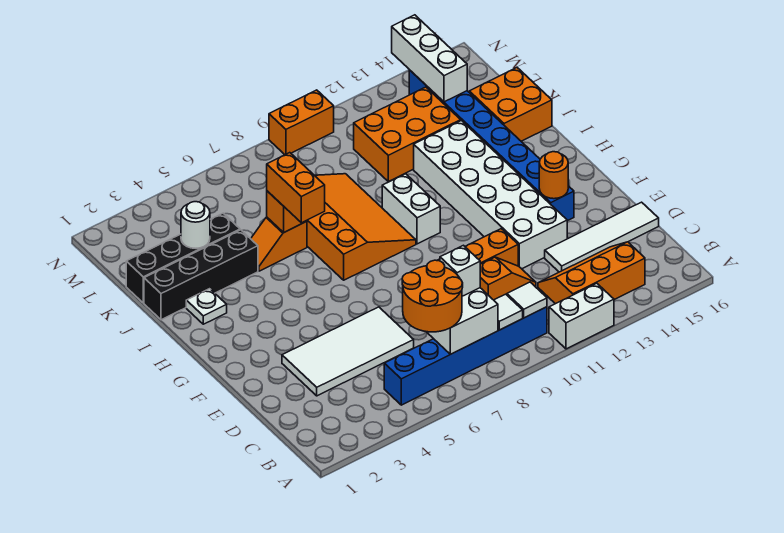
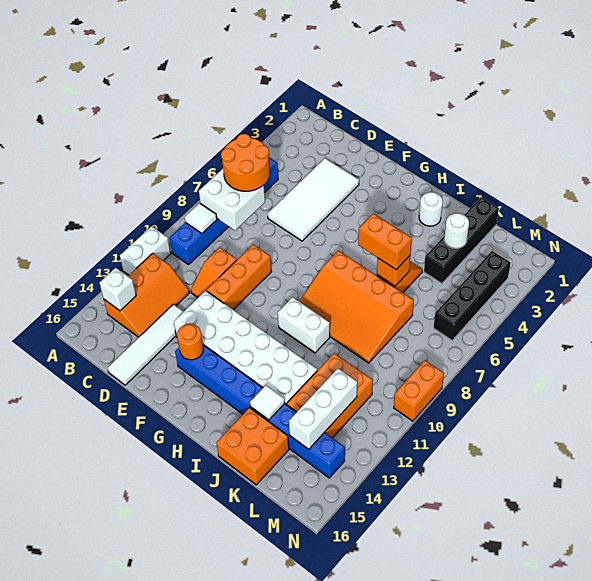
white tile B10 level 2 -> white tile J14 level 2
white brick C8 level 3 -> white brick B14 level 2
white plate I2 level 1 -> white round brick I2 level 1
black brick J1:J4 level 1 -> black brick M3:M6 level 1
white brick L14:N14 level 2 -> white brick L12:L14 level 2

